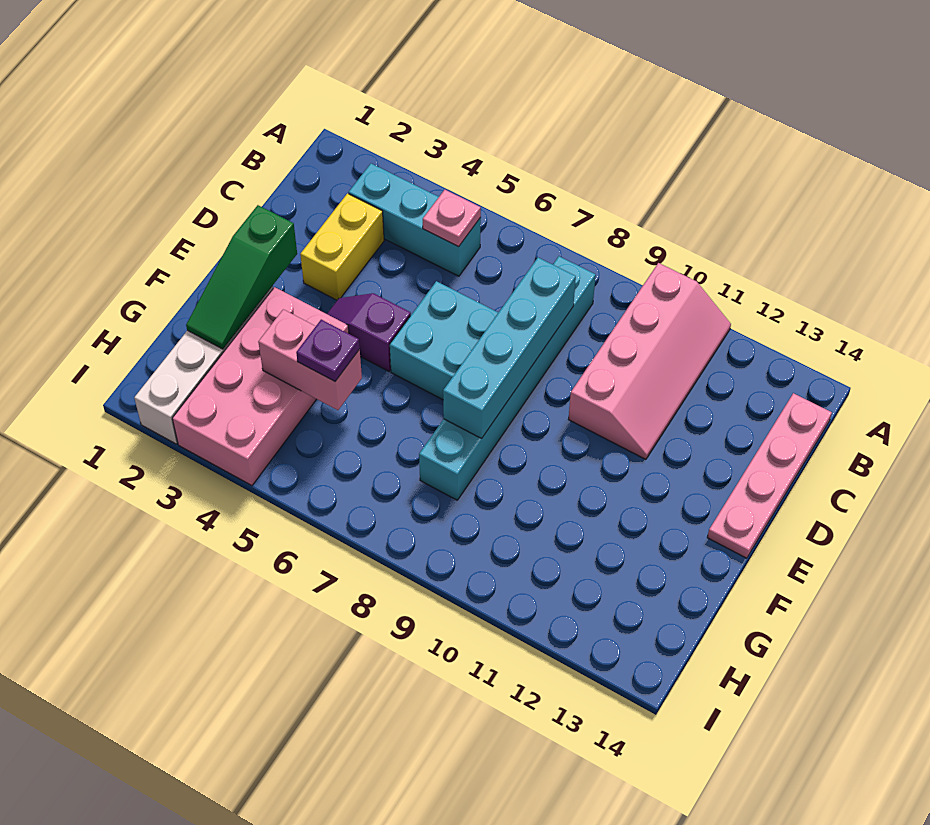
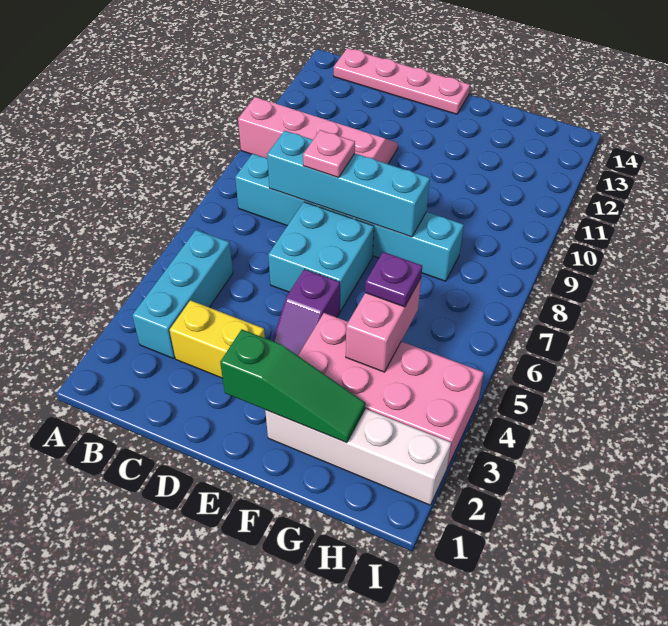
pink plate B5 level 2 -> pink plate D8 level 3

